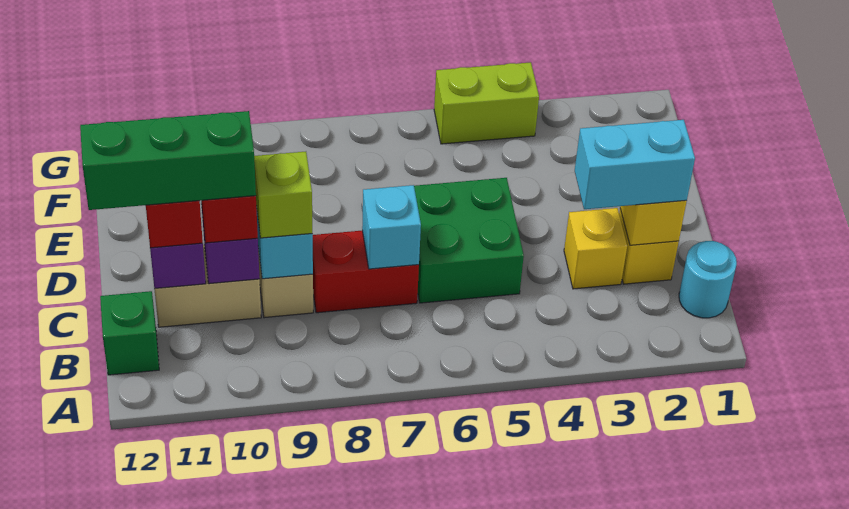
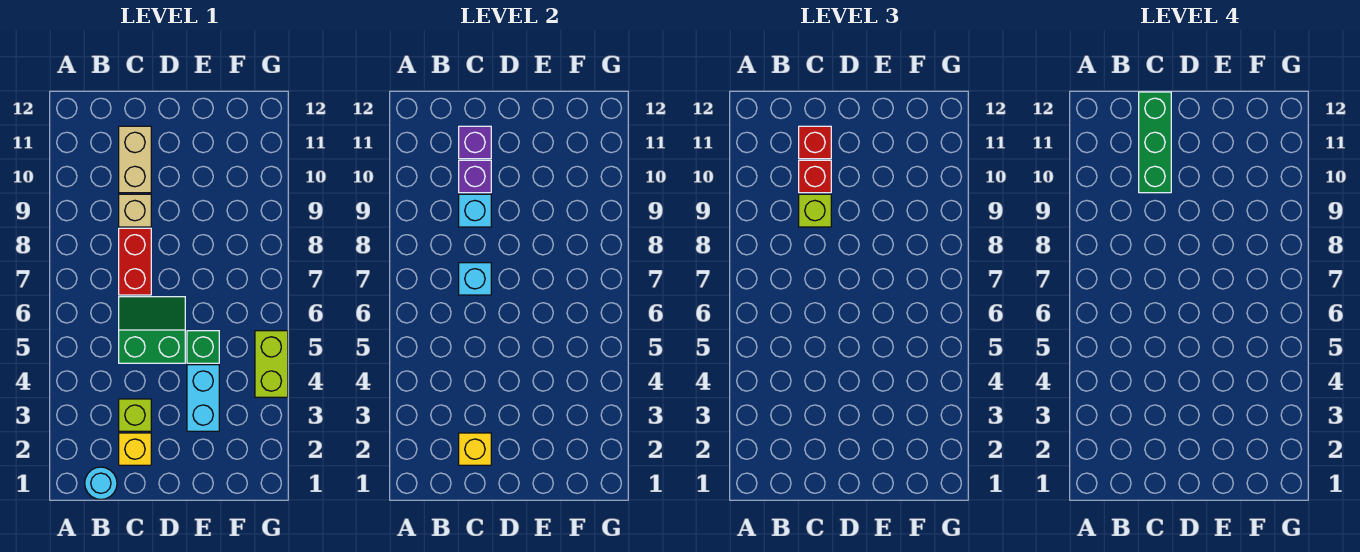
green brick B12 level 1 -> green brick E5 level 1
cyan brick C2:C3 level 3 -> cyan brick E3:E4 level 1
yellow brick C3 level 1 -> lime brick C3 level 1
green brick C5:D6 level 1 -> green slope C5:D6 level 1 top 5

